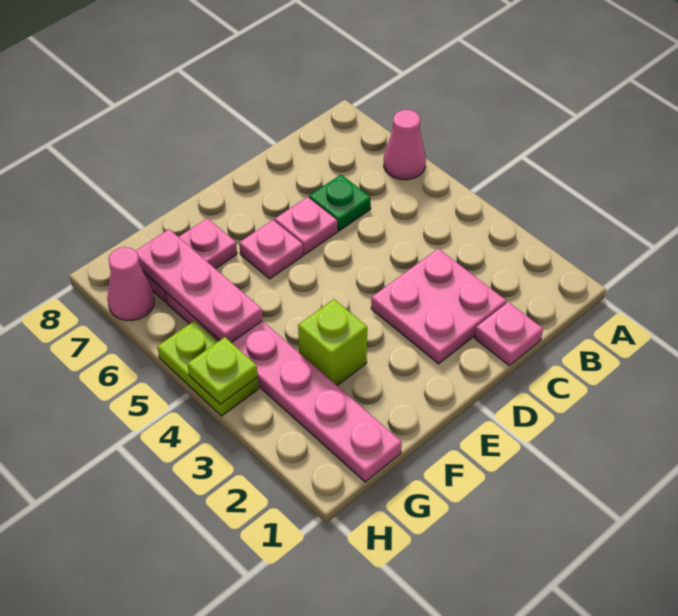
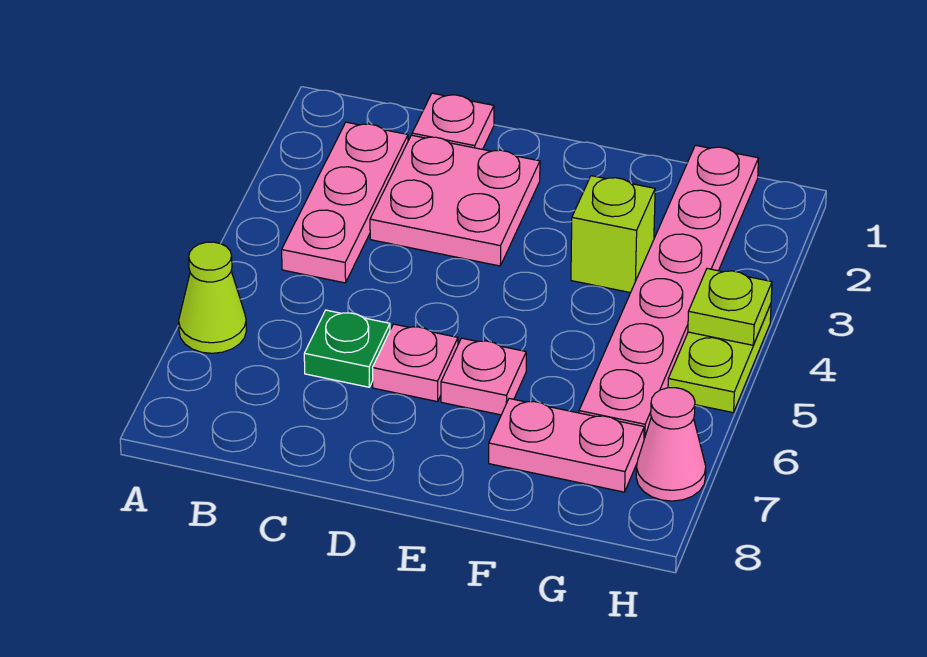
pink cone A6 level 1 -> lime cone A6 level 1
pink plate G5:G7 level 2 -> pink plate B2:B4 level 1

